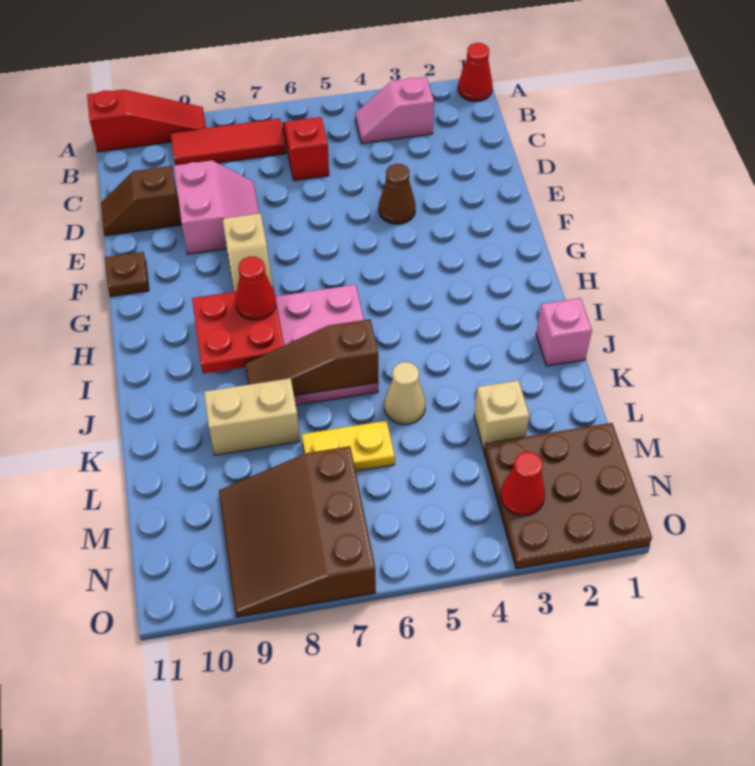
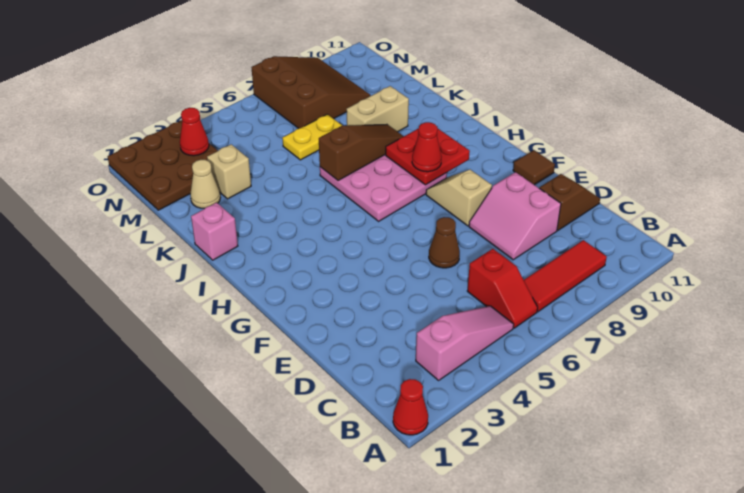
red slope A9:A11 level 1 top 11 -> none
pink slope B3:B4 level 1 top 3 -> pink slope B3:B5 level 1 top 3
brown cone E4 level 1 -> brown cone E6 level 1
brown plate F11 level 1 -> brown tile F11 level 1
tan cone K5 level 1 -> tan cone L2 level 1

